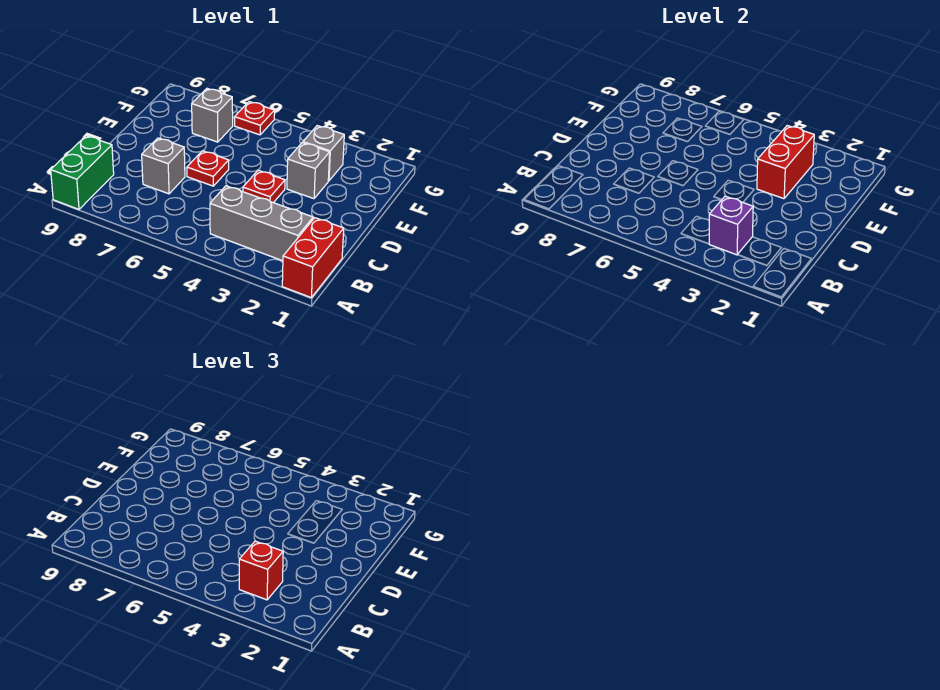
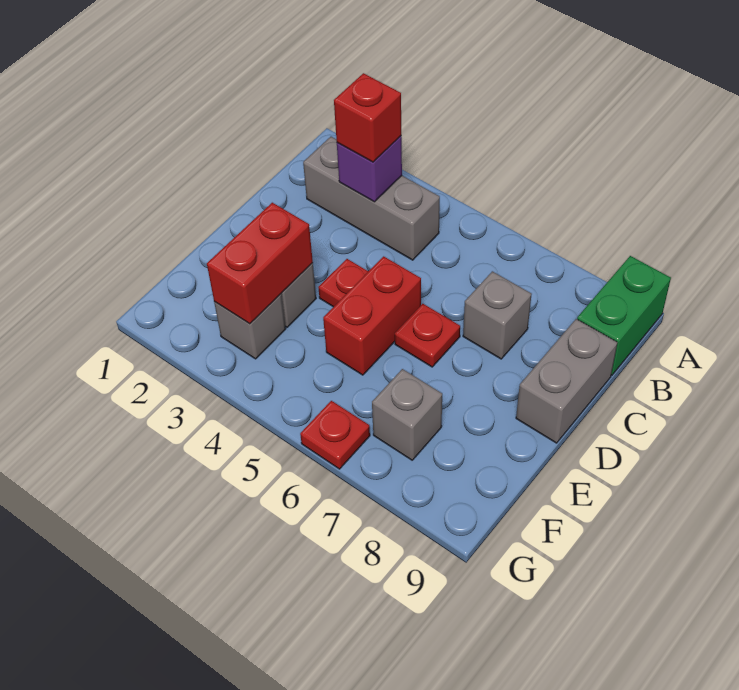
red brick A1:B1 level 1 -> red brick D5:E5 level 1
none -> grey brick C9:D9 level 1

